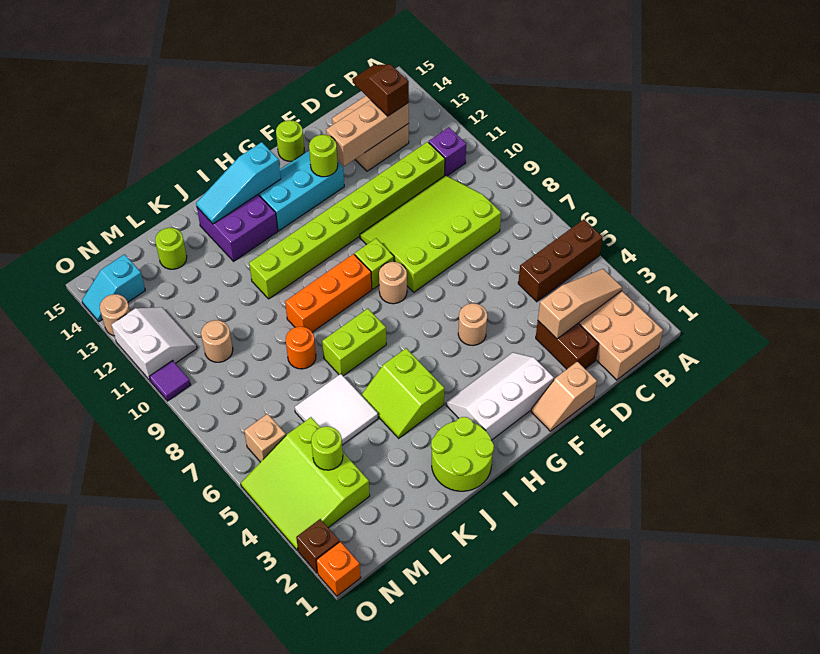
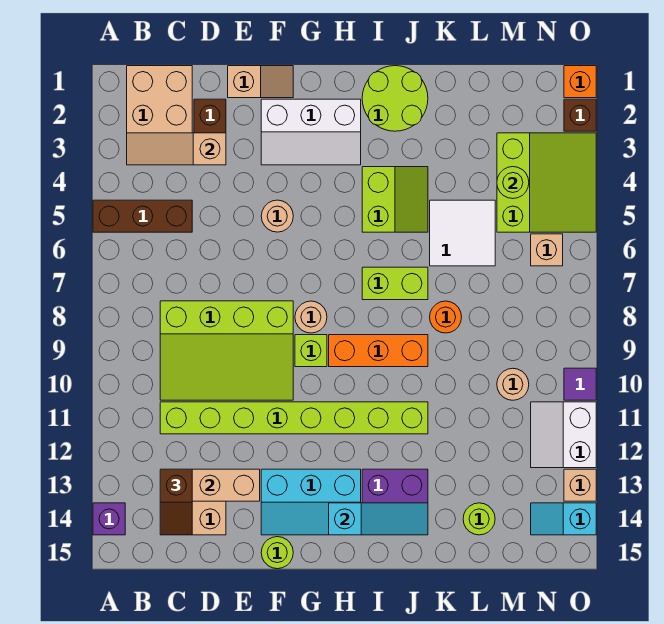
purple brick B11 level 1 -> purple brick A14 level 1
lime round brick F13 level 2 -> none
cyan slope N14:O14 level 1 top N -> cyan slope N14:O14 level 1 top O
tan round brick O13 level 1 -> tan brick O13 level 1

